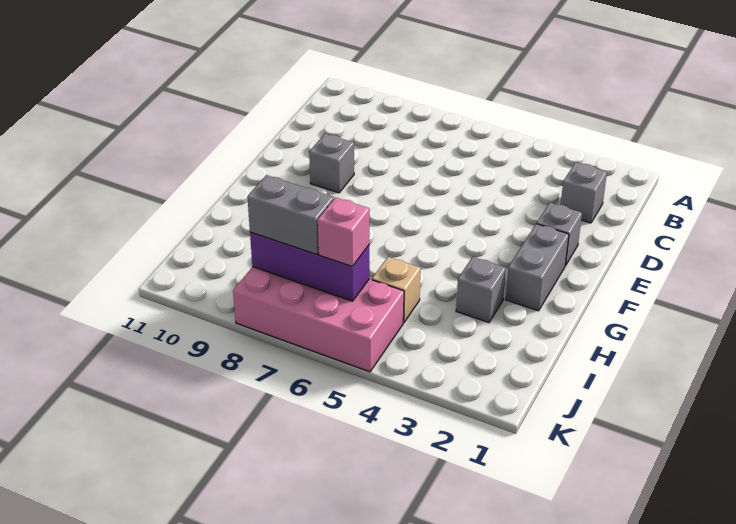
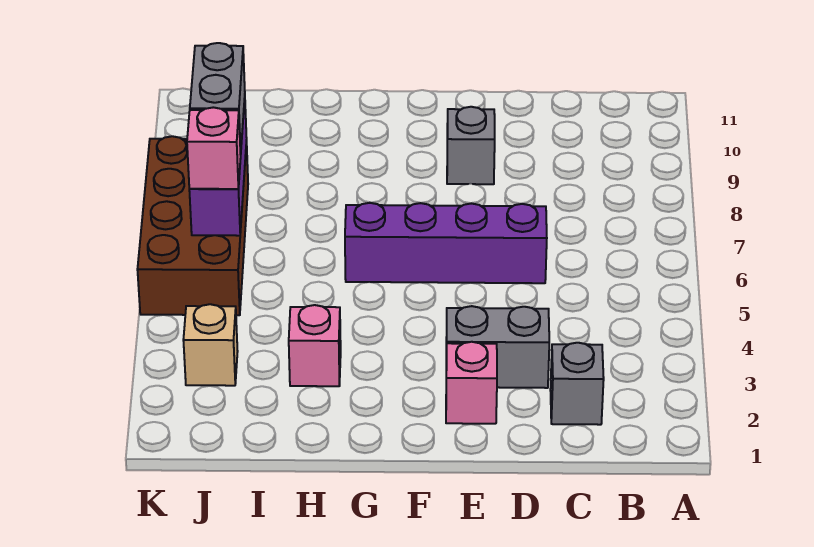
none -> purple brick D6:G6 level 1
grey brick E2 level 1 -> pink brick E2 level 1
grey brick F2:G2 level 1 -> grey brick D3:E3 level 1
grey brick H3 level 1 -> pink brick H3 level 1
tan brick I5 level 1 -> tan brick J3 level 1
pink brick J5:K8 level 1 -> brown brick J5:K8 level 1

